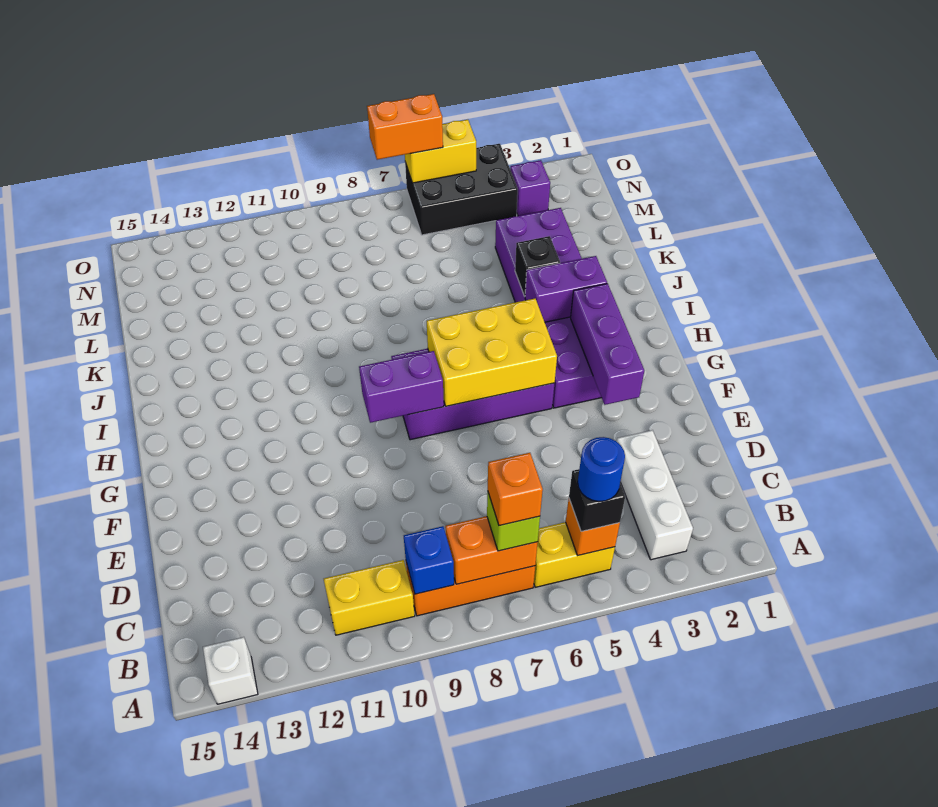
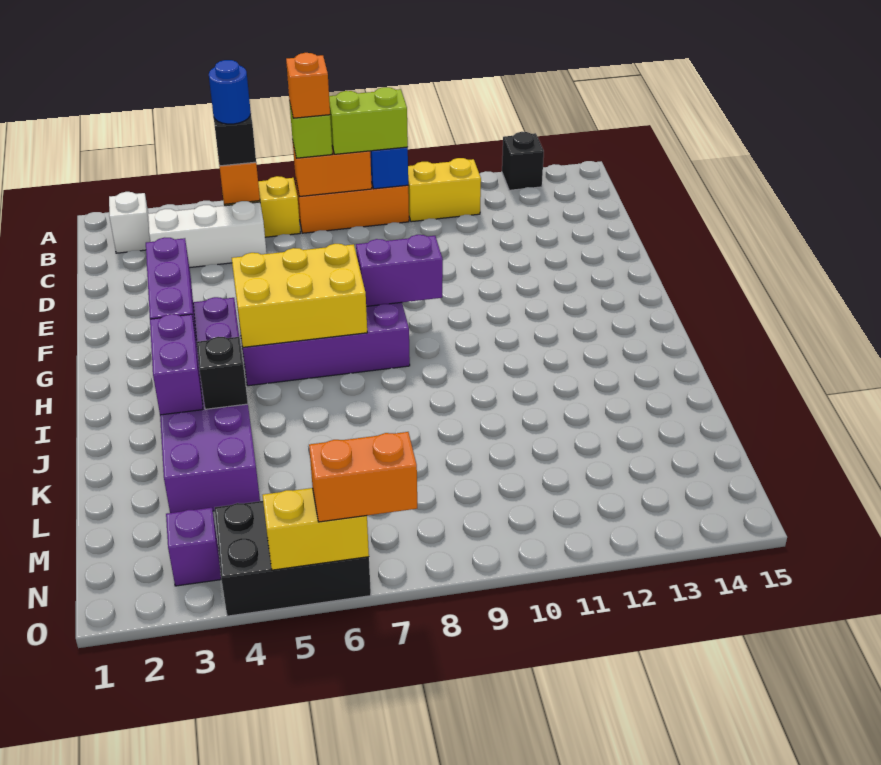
none -> black brick A13 level 1
white brick A14 level 1 -> white brick B2 level 1
white brick B3:D3 level 1 -> white brick C3:C5 level 1
none -> lime brick B8:B9 level 3
purple brick I3:I4 level 2 -> purple brick I3:J3 level 2

